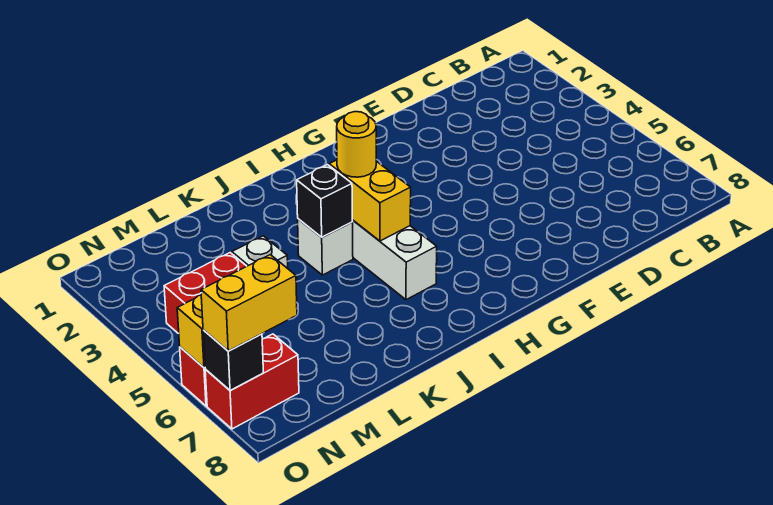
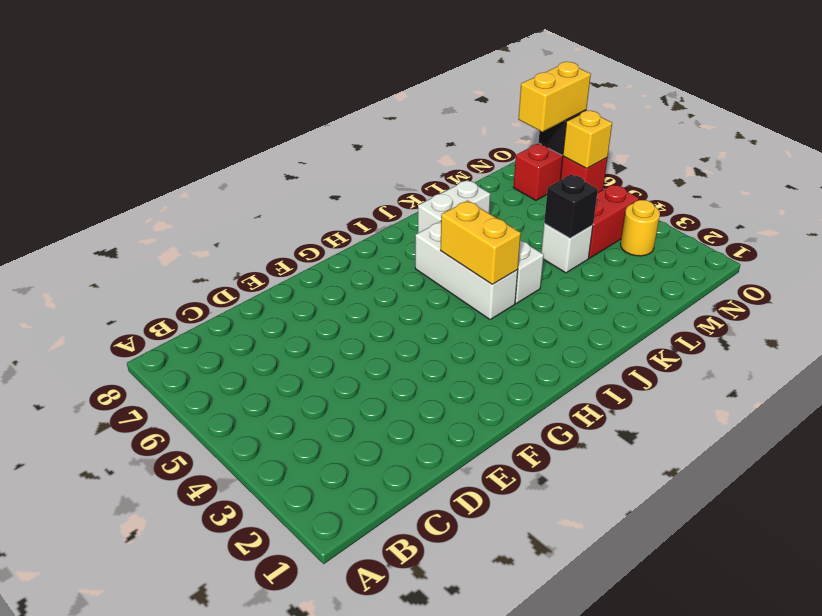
yellow round brick I4 level 3 -> yellow round brick N3 level 1
black brick J4 level 2 -> black brick L4 level 2
none -> white brick J7:K7 level 1

